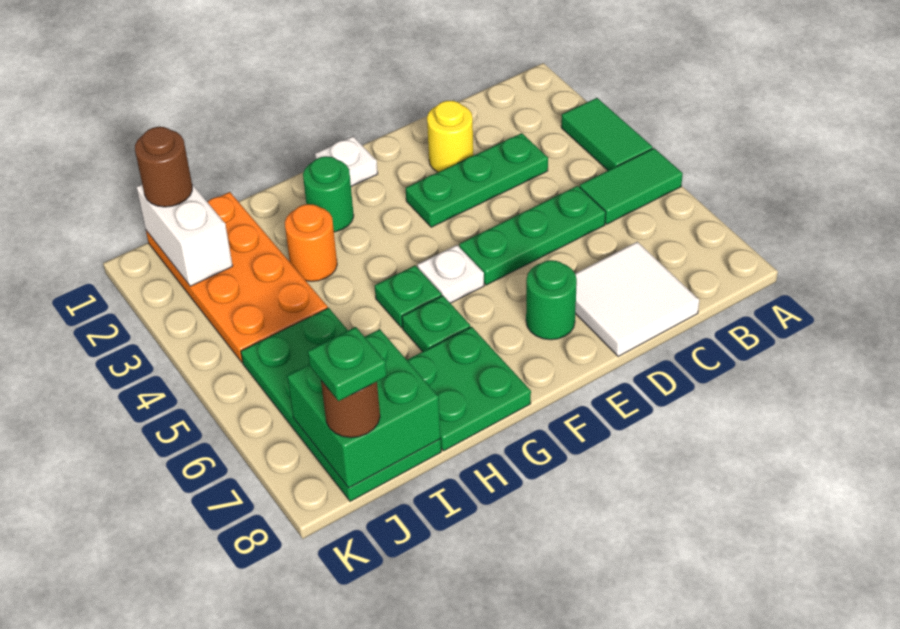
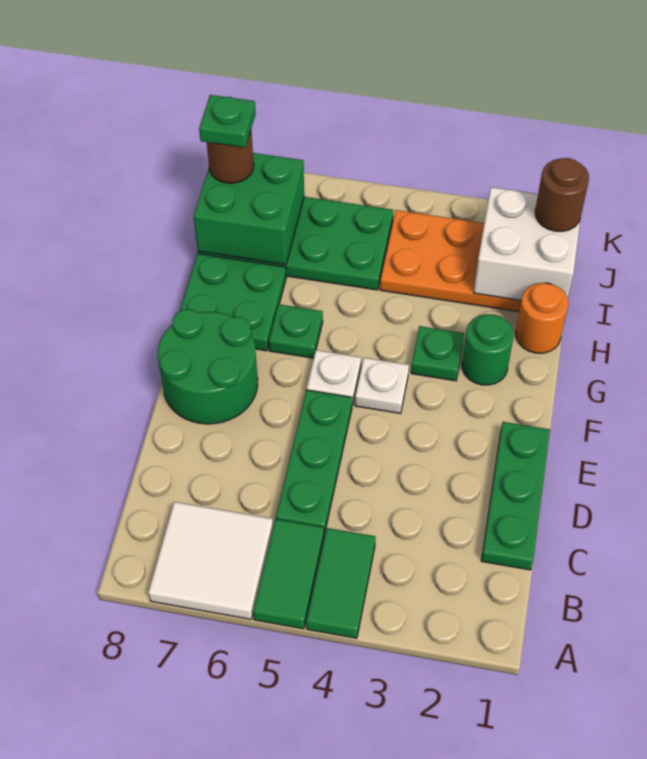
green tile A3:A4 level 1 -> green tile A4:B4 level 1
green plate C3:E3 level 1 -> green plate C1:E1 level 1
white tile C7:D8 level 1 -> white tile A6:B7 level 1
yellow round brick D2 level 1 -> none
green round brick E7 level 1 -> green round brick E7:F8 level 1
white plate F1 level 1 -> white plate F4 level 1
green plate G5 level 1 -> green plate G3 level 1
orange round brick H3 level 1 -> orange round brick H1 level 1
white brick J1:J2 level 2 -> white brick I1:J2 level 2

